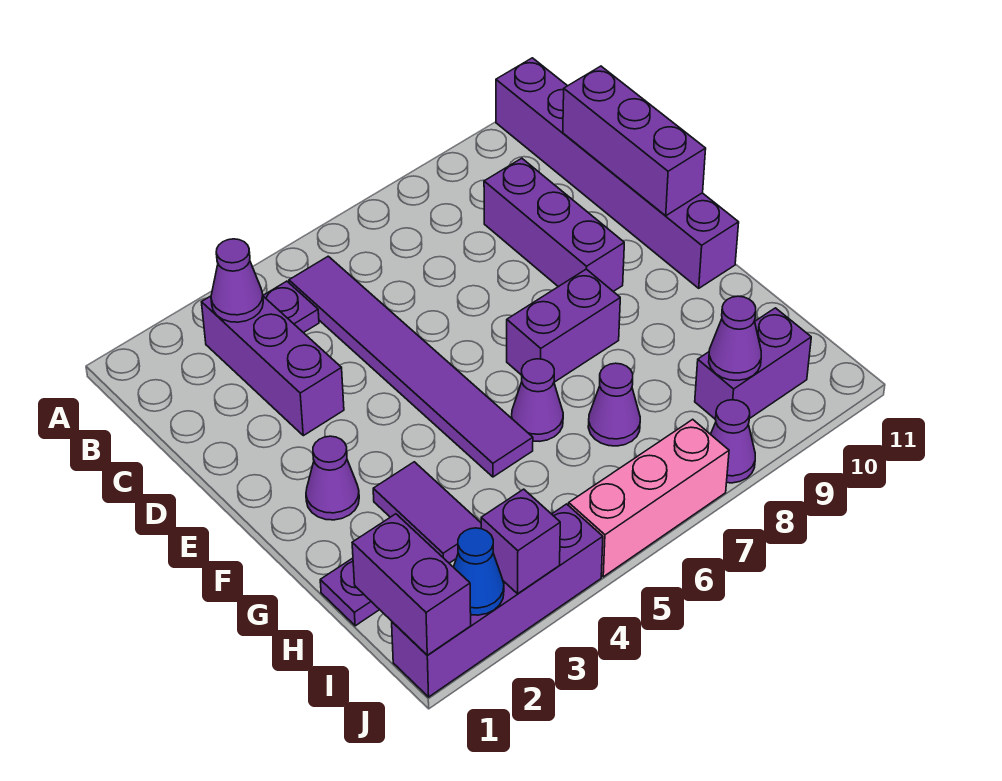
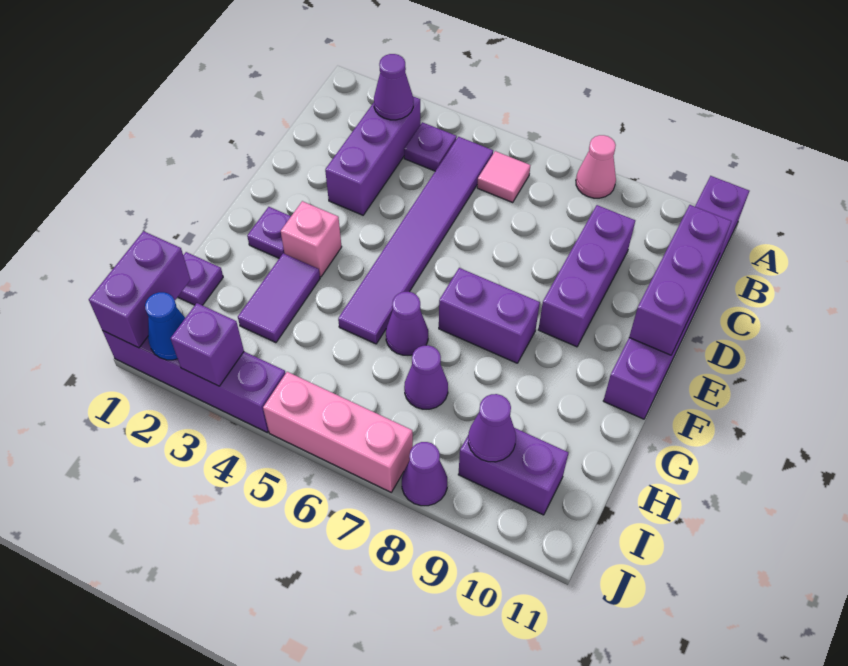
none -> pink cone A8 level 1
none -> pink tile B6 level 1
purple cone F2 level 1 -> purple plate F2 level 1
none -> pink brick F3 level 1

